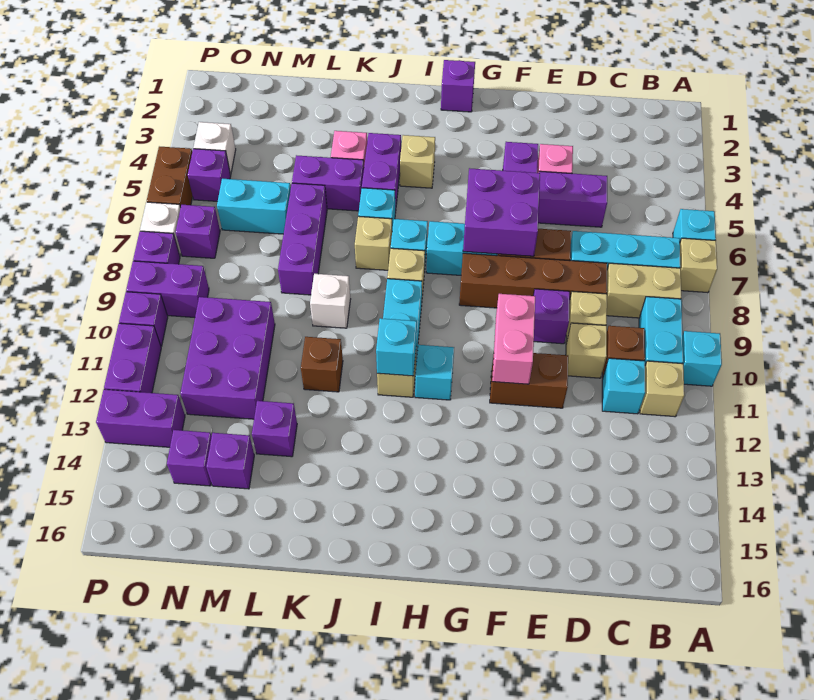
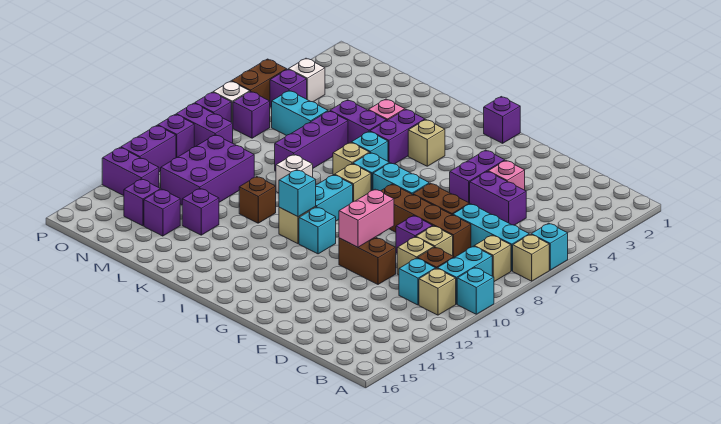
tan brick B8:C8 level 1 -> tan brick B8 level 1
purple brick F6:G7 level 2 -> none

